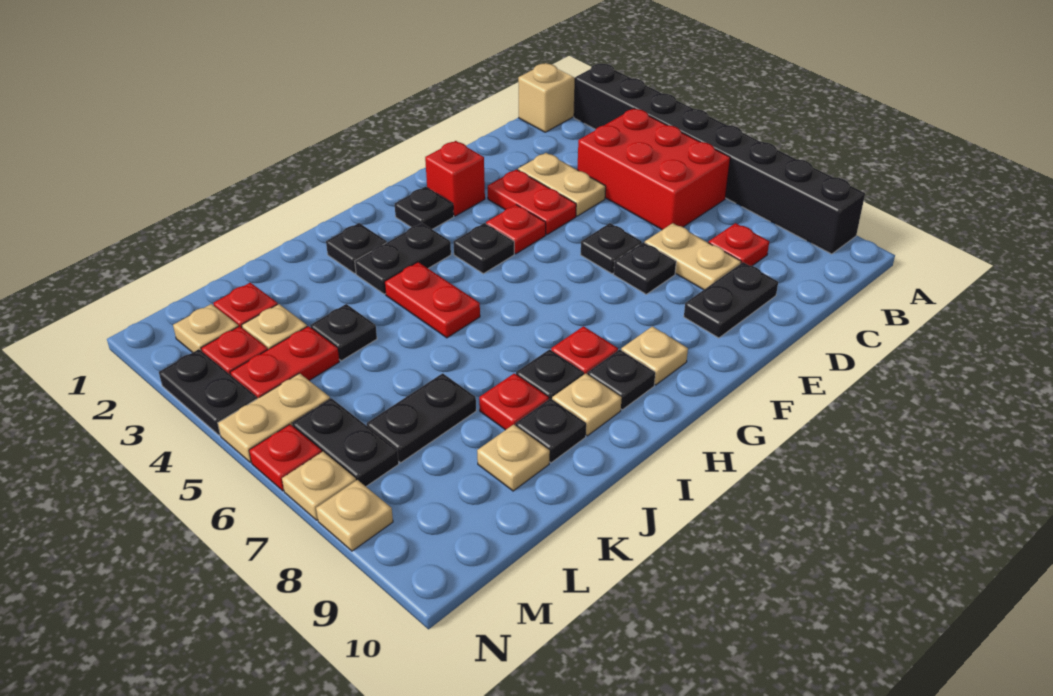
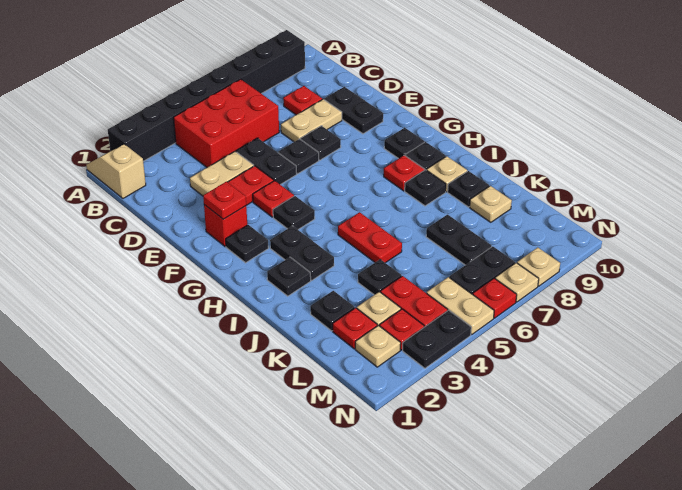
none -> black plate D5:E5 level 1
tan plate G9 level 1 -> black plate G9 level 1
red plate I4:I5 level 1 -> red plate I5:J5 level 1
red plate J8 level 1 -> red plate F2 level 2
none -> black plate K2 level 1

